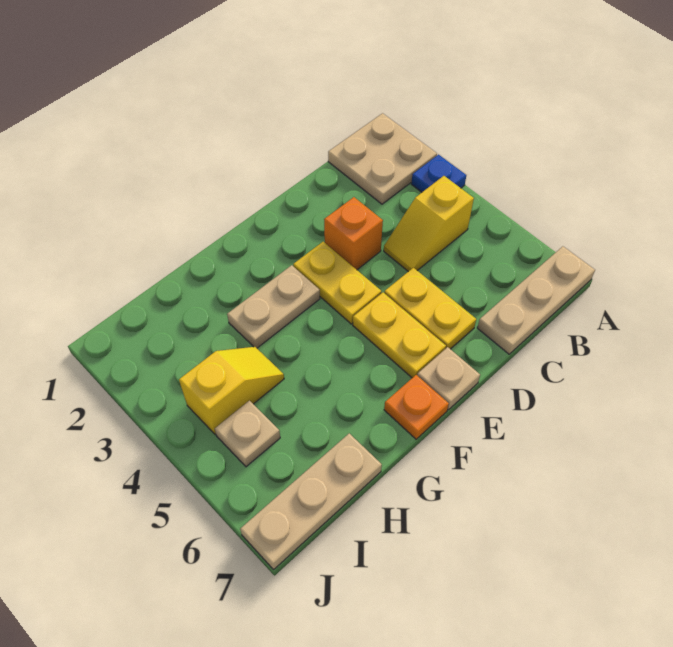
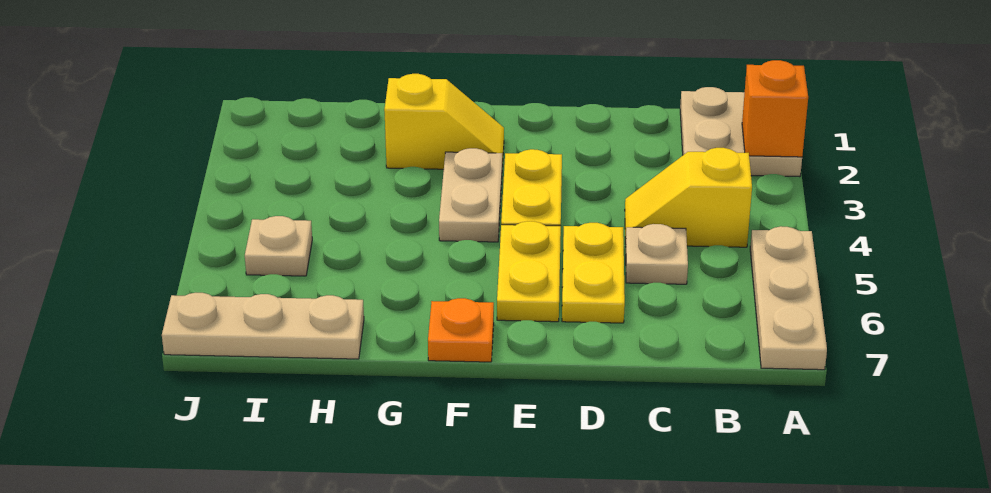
blue plate A3 level 1 -> none
tan plate A7:C7 level 1 -> tan plate A5:A7 level 1
orange brick D3 level 1 -> orange brick A2 level 2
tan plate E7 level 1 -> tan plate C5 level 1
tan plate F3:G3 level 1 -> tan plate F3:F4 level 1
yellow slope H4:I4 level 1 top I -> yellow slope F2:G2 level 1 top G

